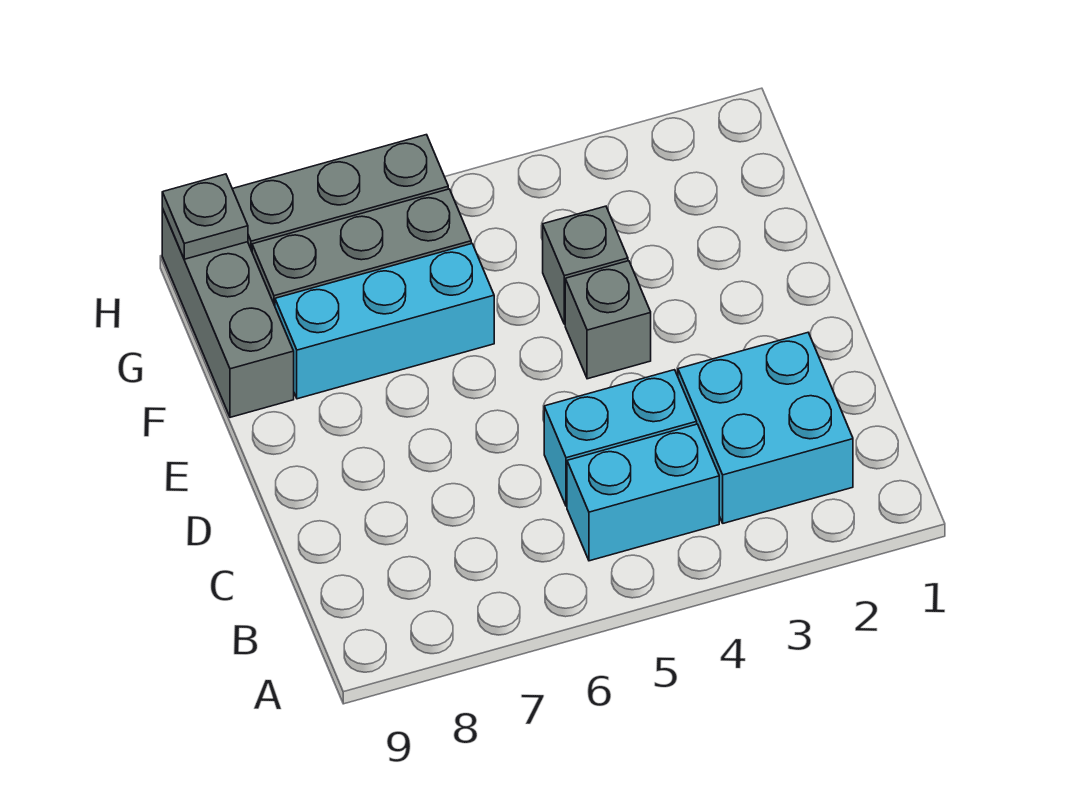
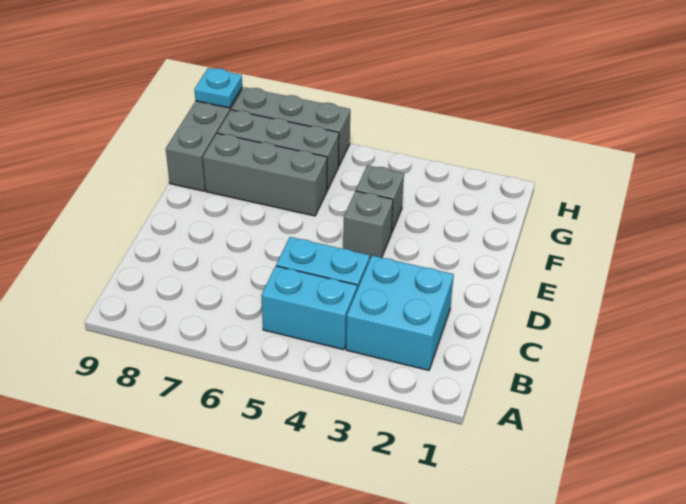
cyan brick F6:F8 level 1 -> grey brick F6:F8 level 1
grey plate H9 level 2 -> cyan plate H9 level 2

